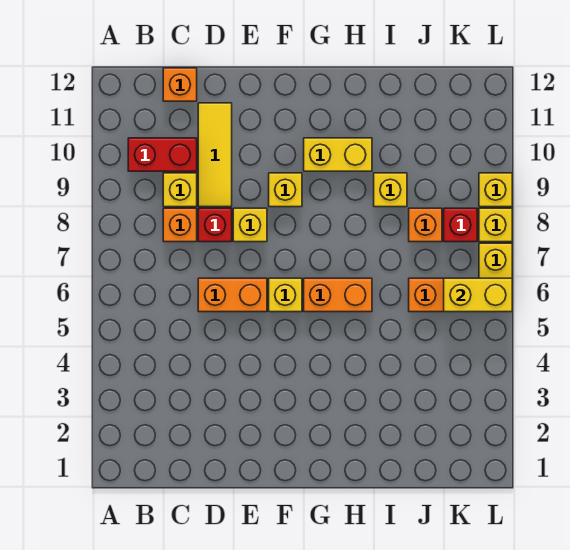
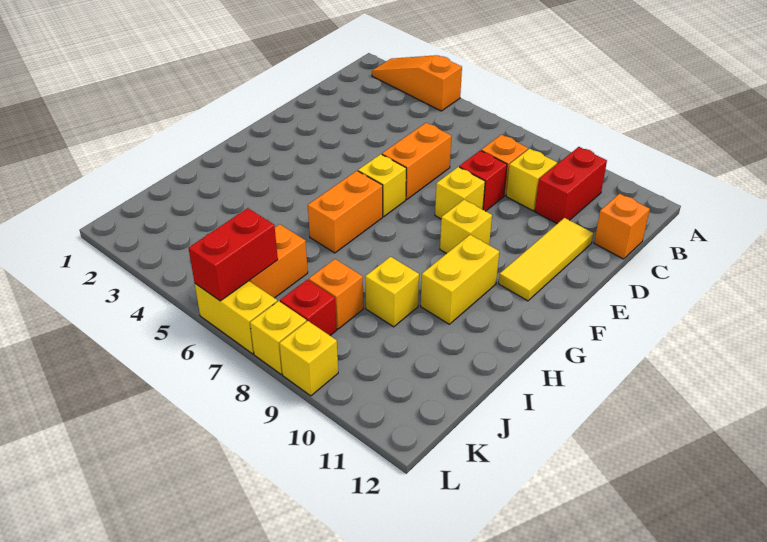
none -> orange slope A2:A4 level 1 top 4
yellow tile D9:D11 level 1 -> yellow tile D11:F11 level 1
yellow brick K6:L6 level 2 -> red brick K6:L6 level 2

